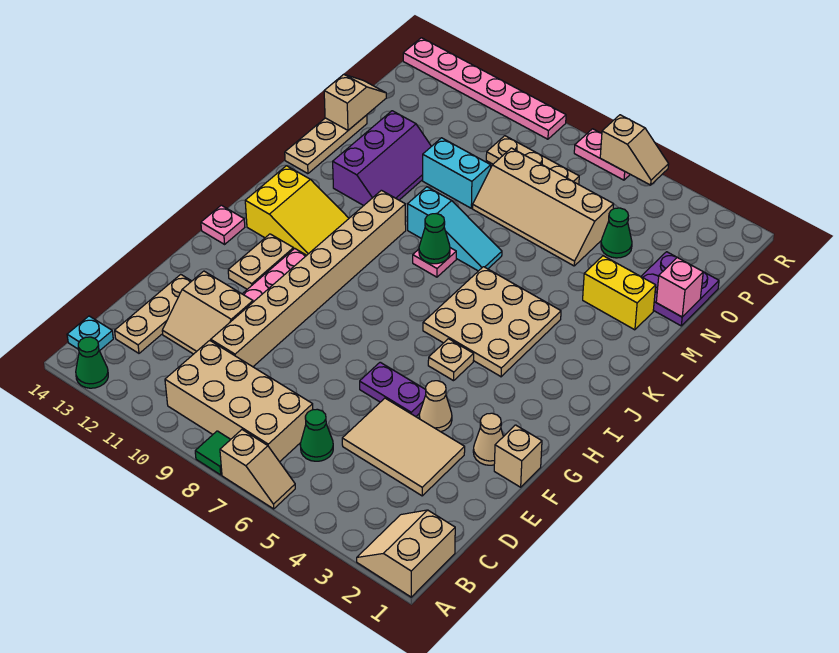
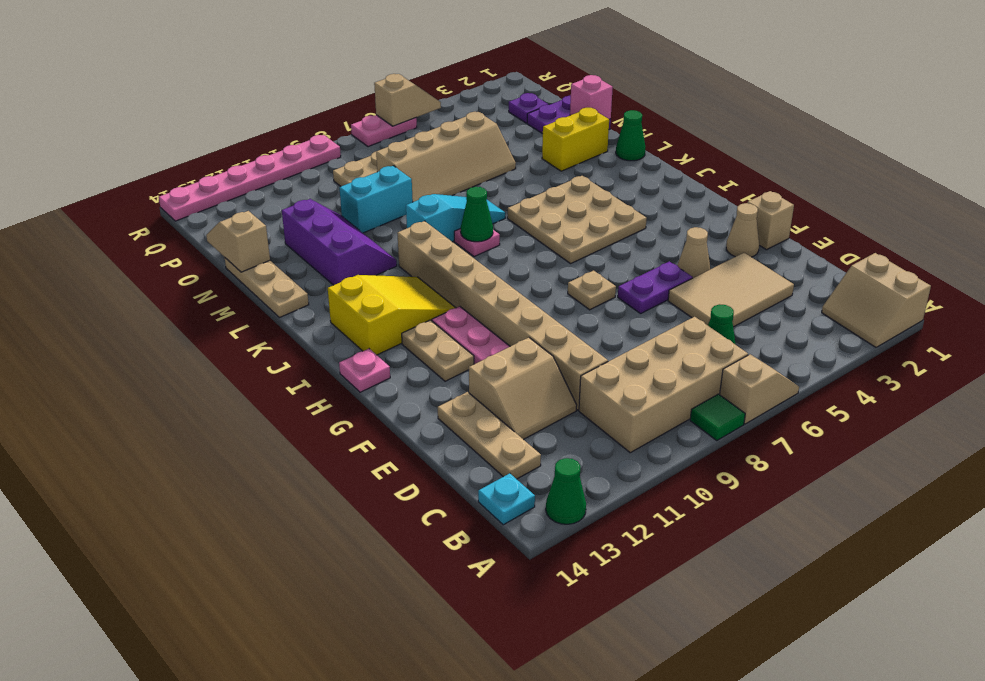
tan plate H5 level 1 -> tan plate G7 level 1
green cone O4 level 1 -> green cone L1 level 1
none -> purple plate P2 level 1

